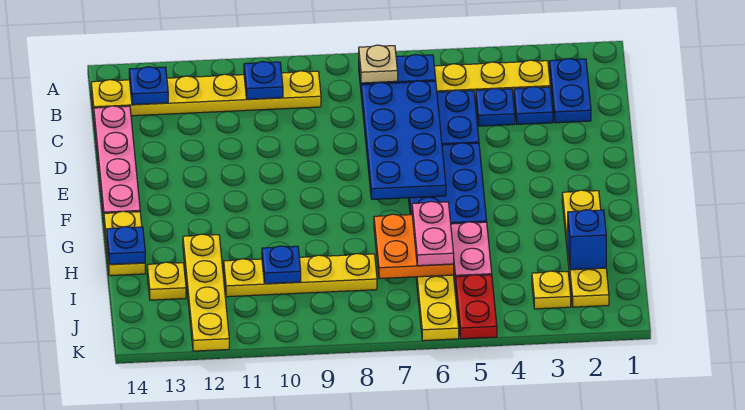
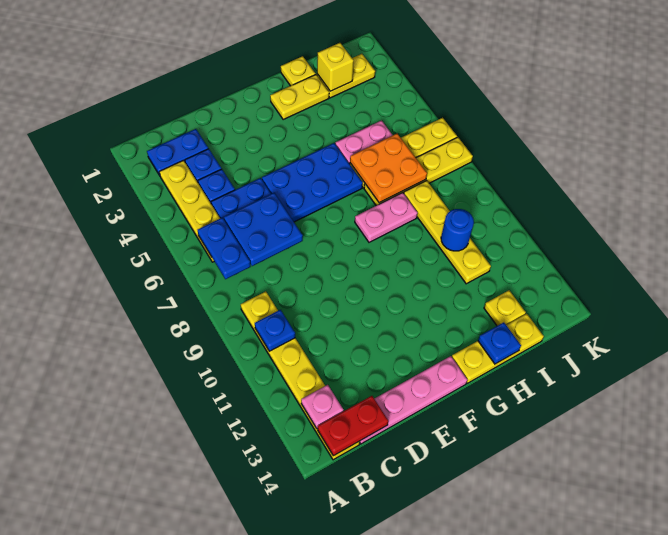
tan plate B7 level 3 -> none
blue plate B13 level 2 -> pink plate B13 level 2
blue plate C6:F7 level 2 -> blue plate C6:D7 level 2
yellow plate G14:H14 level 1 -> yellow plate G14:I14 level 1
pink plate H6:I6 level 3 -> pink plate G8:H8 level 1
yellow plate H12:K12 level 1 -> yellow plate H7:K7 level 1
blue brick I2 level 2 -> yellow brick I2 level 2
blue plate I10 level 2 -> blue round brick I10 level 2
yellow plate J3 level 1 -> yellow plate H1 level 1
red plate J5:K5 level 1 -> red plate B14:C14 level 2

